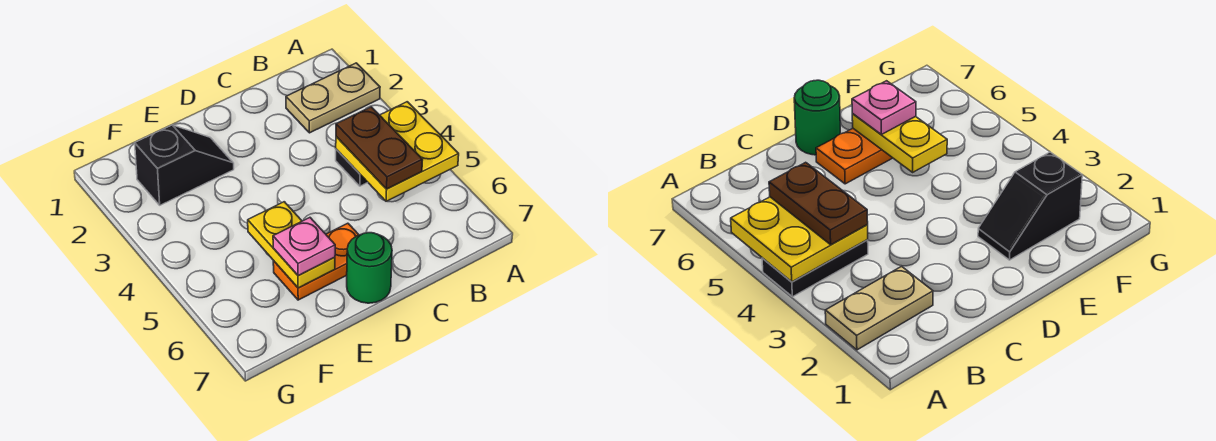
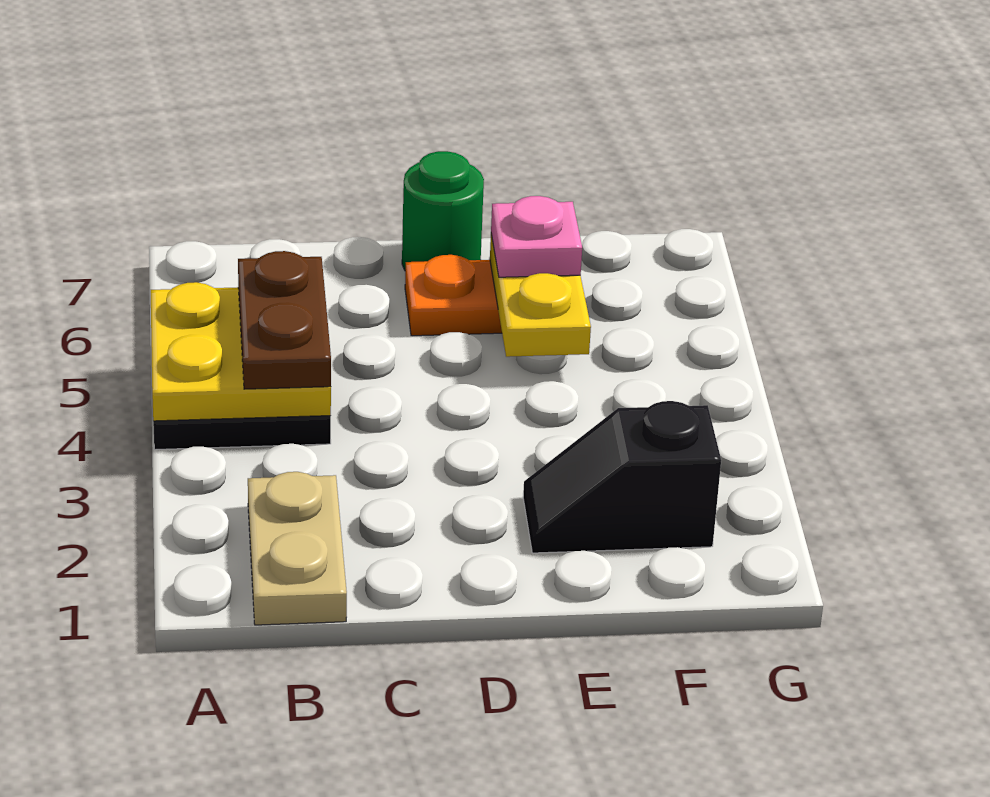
tan plate A2:B2 level 1 -> tan plate B1:B2 level 1

